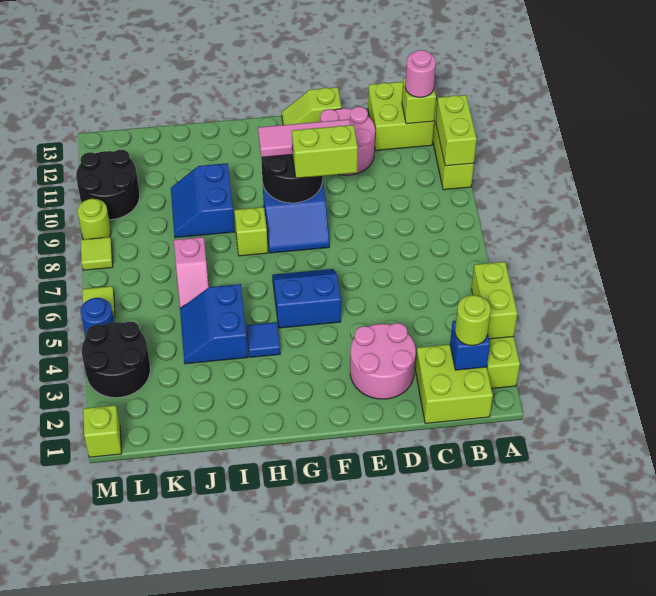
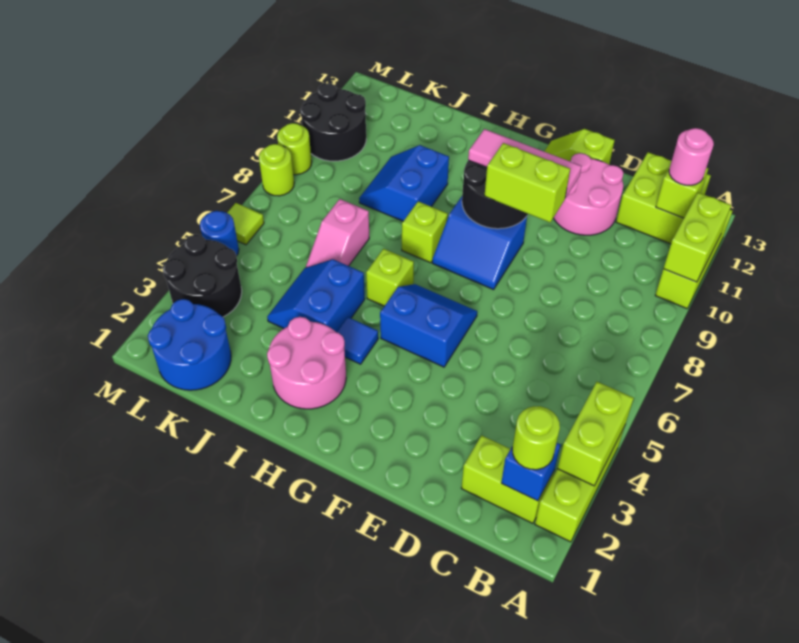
lime brick B1:C2 level 1 -> lime brick B2:C2 level 1
pink round brick D2:E3 level 1 -> pink round brick H2:I3 level 1
none -> blue round brick K1:L2 level 1
lime brick M1 level 1 -> lime brick H6 level 1
lime tile M8 level 1 -> lime round brick M8 level 1

